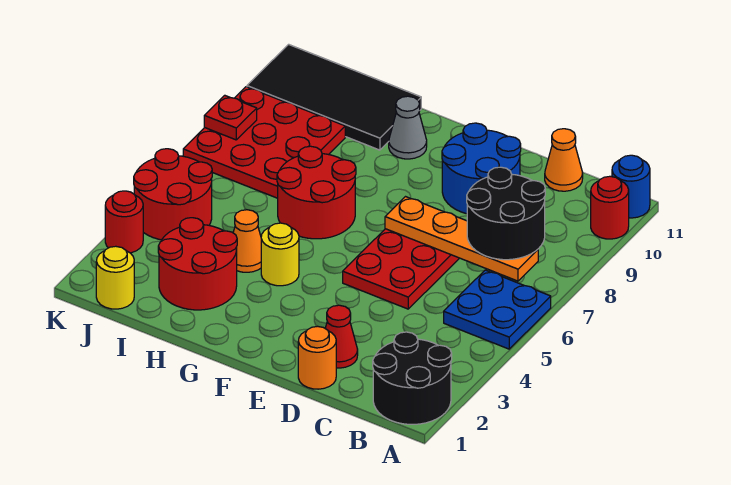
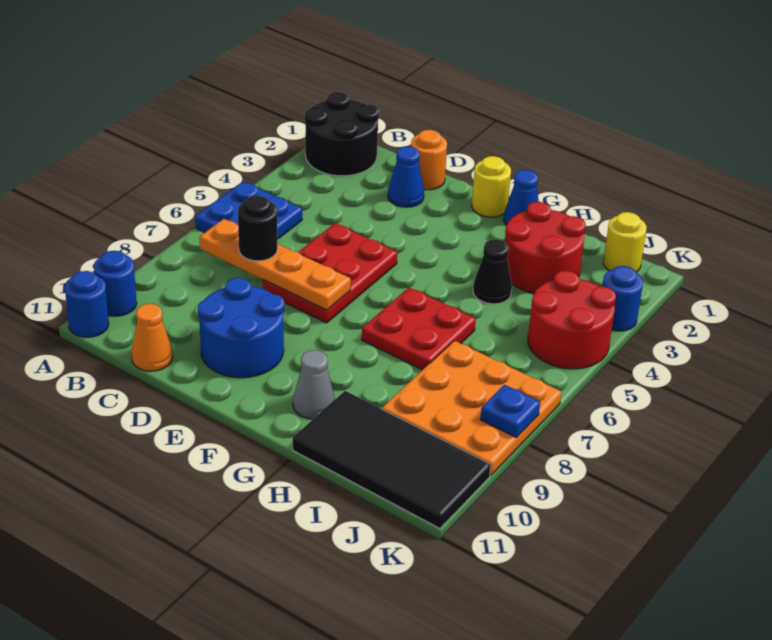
red round brick A10 level 1 -> blue round brick A10 level 1
black round brick B7:C8 level 3 -> black round brick C7 level 3
red cone D2 level 1 -> blue cone D2 level 1
none -> blue cone G1 level 1
yellow round brick G4 level 1 -> yellow round brick F1 level 1
red round brick G6:H7 level 1 -> red plate G6:H7 level 1
orange cone H4 level 1 -> black cone H4 level 1
red plate I7:K9 level 1 -> orange plate I7:K9 level 1
red round brick K3 level 1 -> blue round brick K3 level 1
red plate K8 level 2 -> blue plate K8 level 2

